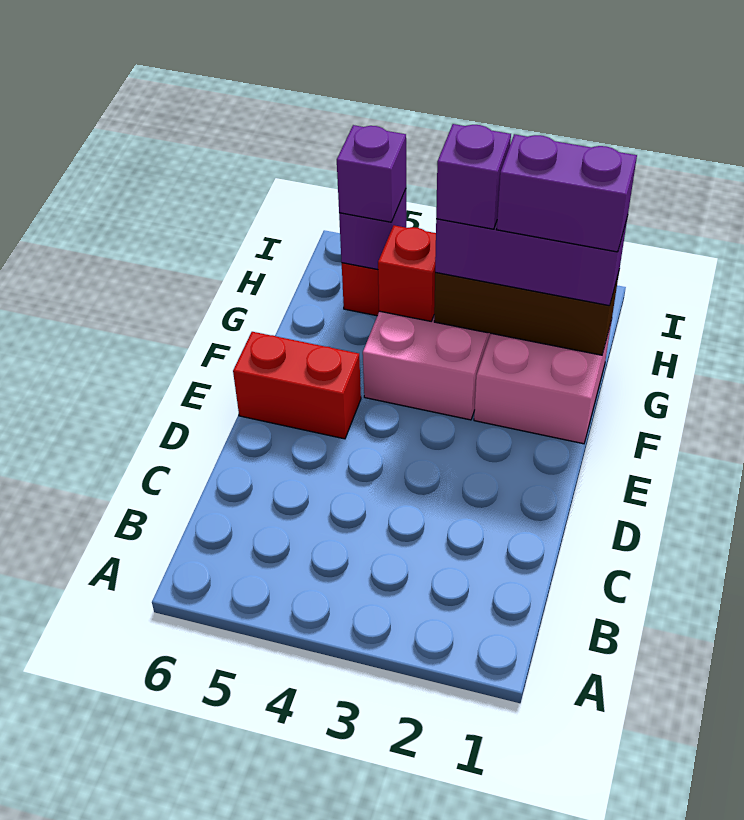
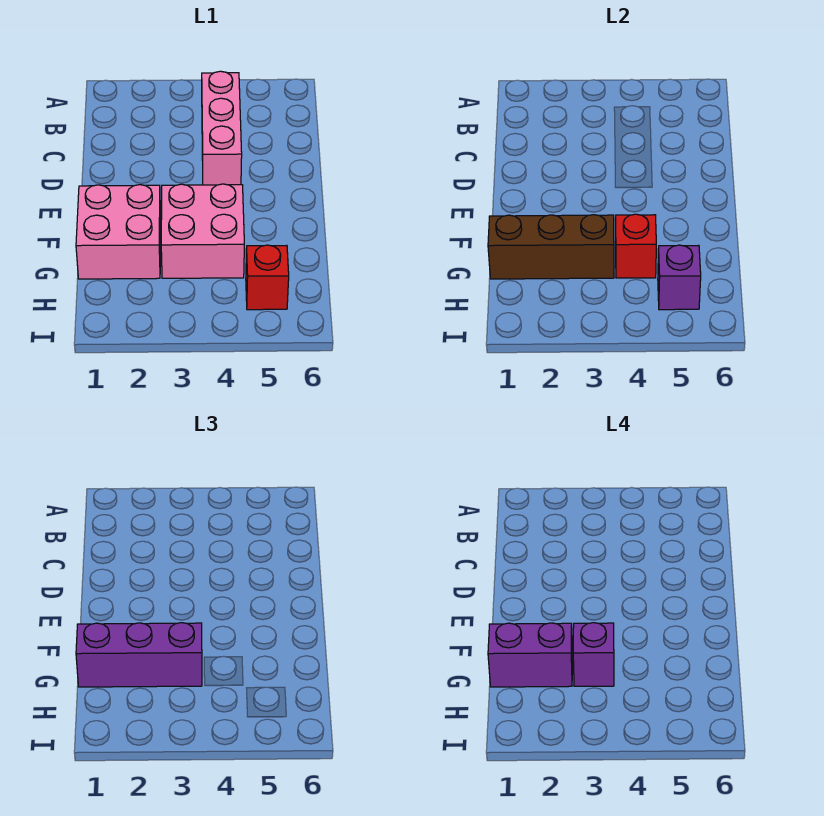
none -> pink brick B4:D4 level 1
red brick E5:E6 level 1 -> none
purple brick H5 level 3 -> none

